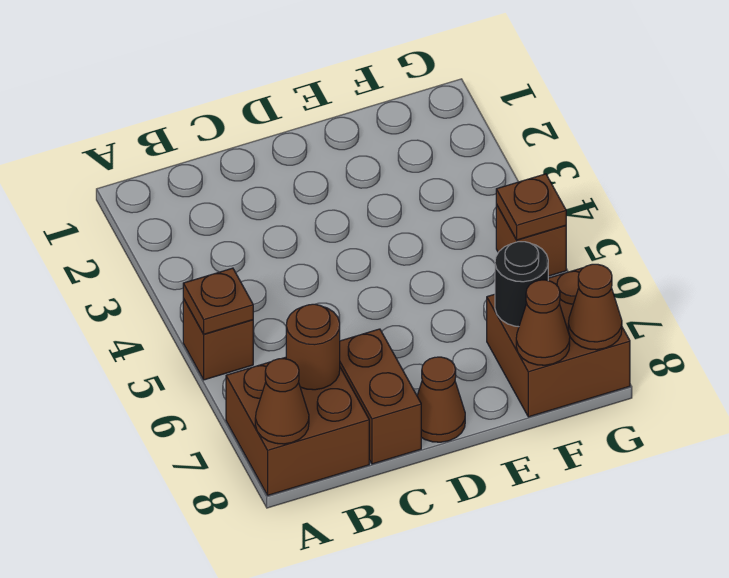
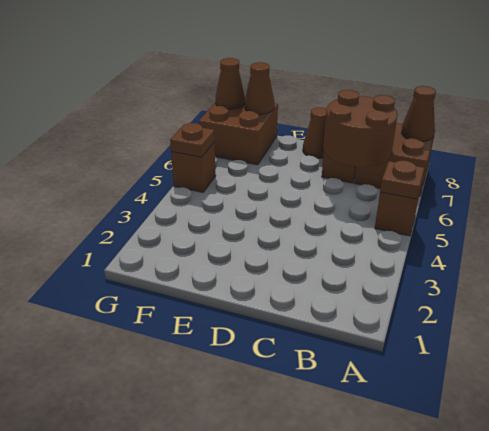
brown round brick B7 level 2 -> brown round brick B6:C7 level 2
black round brick F7 level 2 -> none

